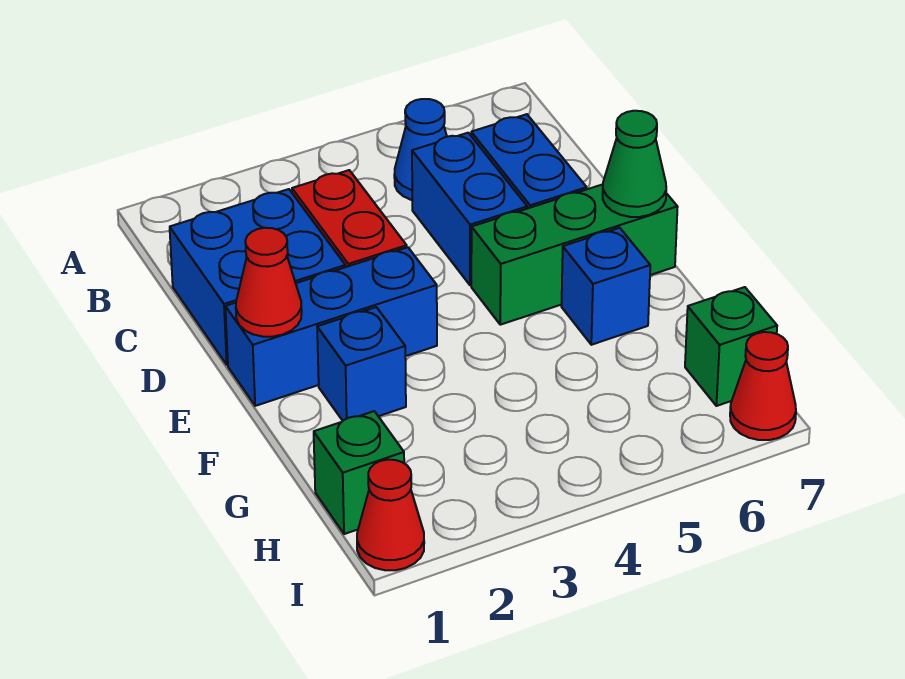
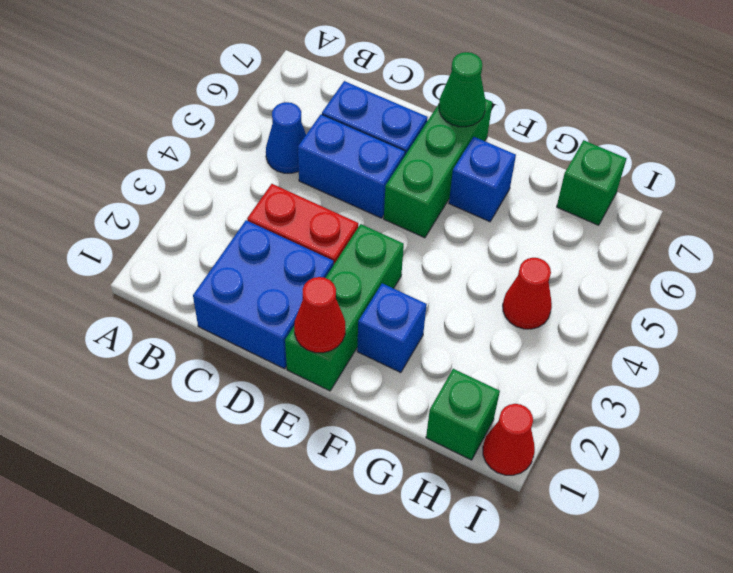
blue brick E1:E3 level 1 -> green brick E1:E3 level 1
red cone I7 level 1 -> red cone H4 level 1

